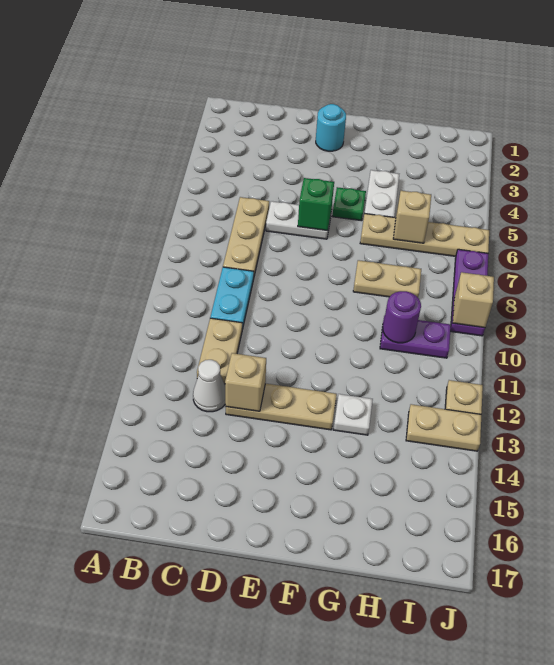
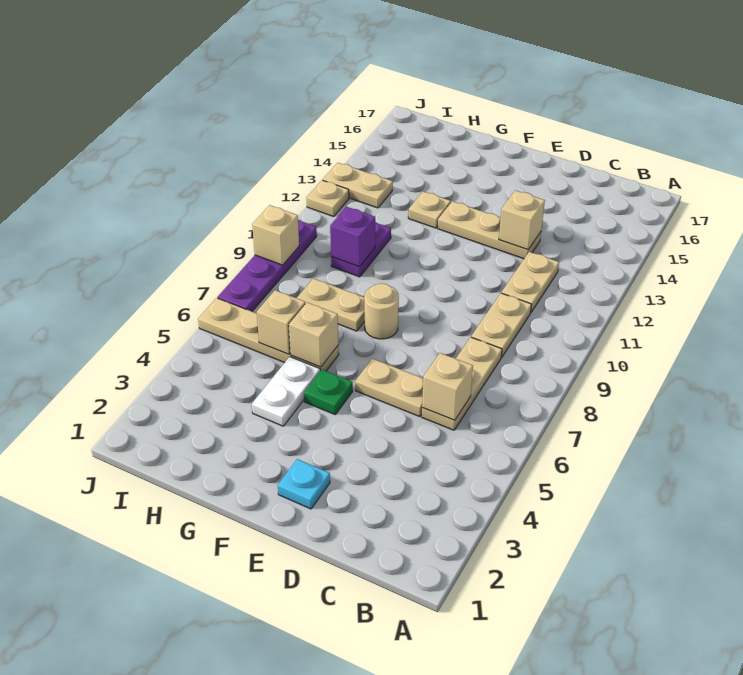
none -> tan brick C6 level 2
cyan plate C9:C10 level 1 -> tan plate C9:C10 level 1
white cone C13 level 1 -> none
white plate D6:E6 level 1 -> tan plate D6:E6 level 1
cyan round brick E2 level 1 -> cyan plate E2 level 1
green brick E6 level 2 -> none
none -> tan round brick F8 level 1
none -> tan brick G6 level 2
white plate G13 level 1 -> tan plate G13 level 1
purple plate H10:I10 level 1 -> purple plate H10:H11 level 1
purple round brick H10 level 2 -> purple brick H10 level 2
purple plate J7:J9 level 1 -> purple plate J7:J10 level 1

